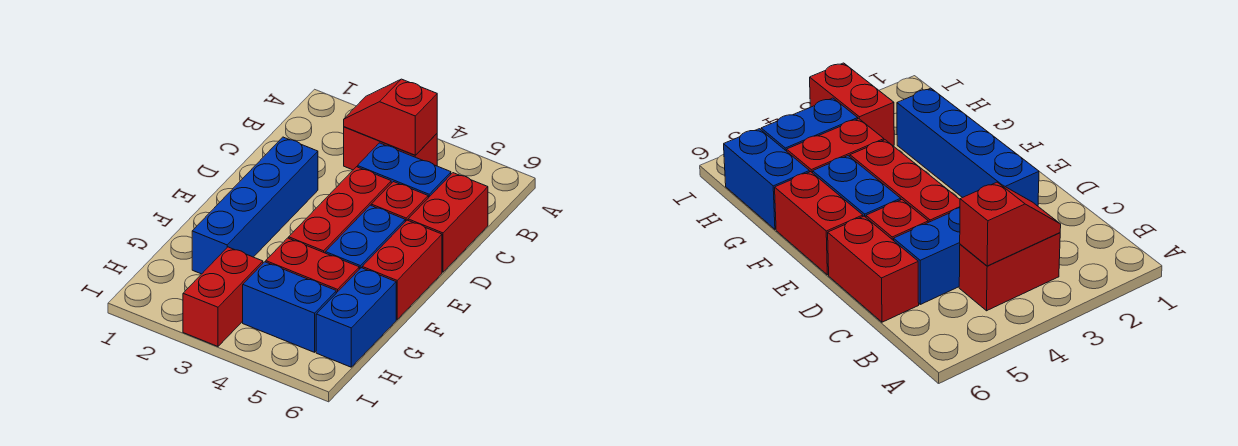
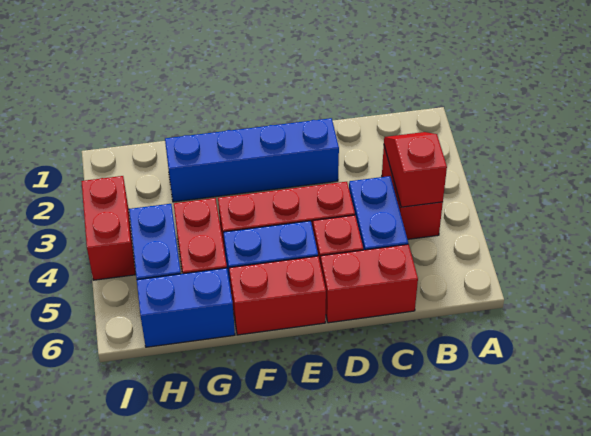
red brick H3:I3 level 1 -> red brick I3:I4 level 1

